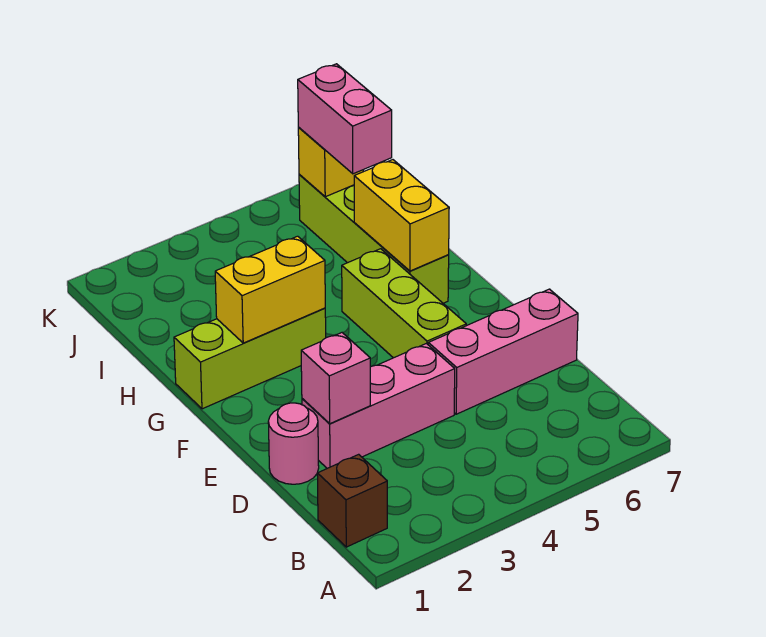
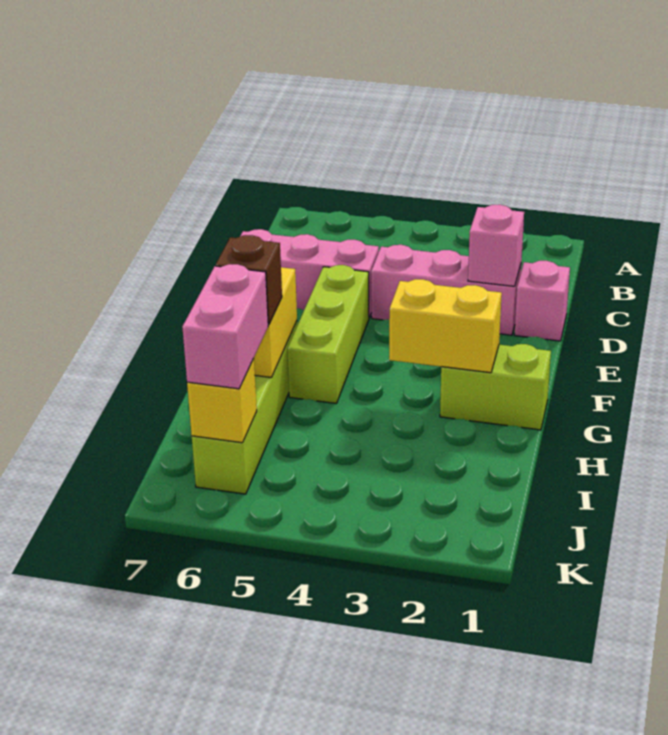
brown brick B1 level 1 -> brown brick H6 level 3
pink round brick D1 level 1 -> pink brick D1 level 1
lime brick G1:G3 level 1 -> lime brick G1:G2 level 1

